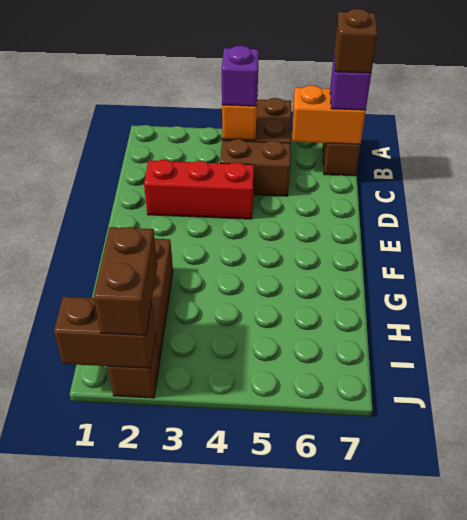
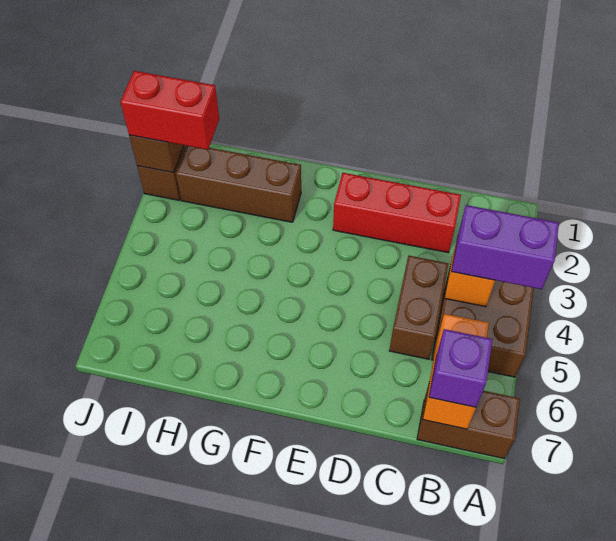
purple brick B4 level 3 -> purple brick A4:B4 level 3
brown brick B7 level 4 -> none
red brick D2:D4 level 1 -> red brick C2:E2 level 1
brown brick I2:J2 level 3 -> red brick I2:J2 level 3

